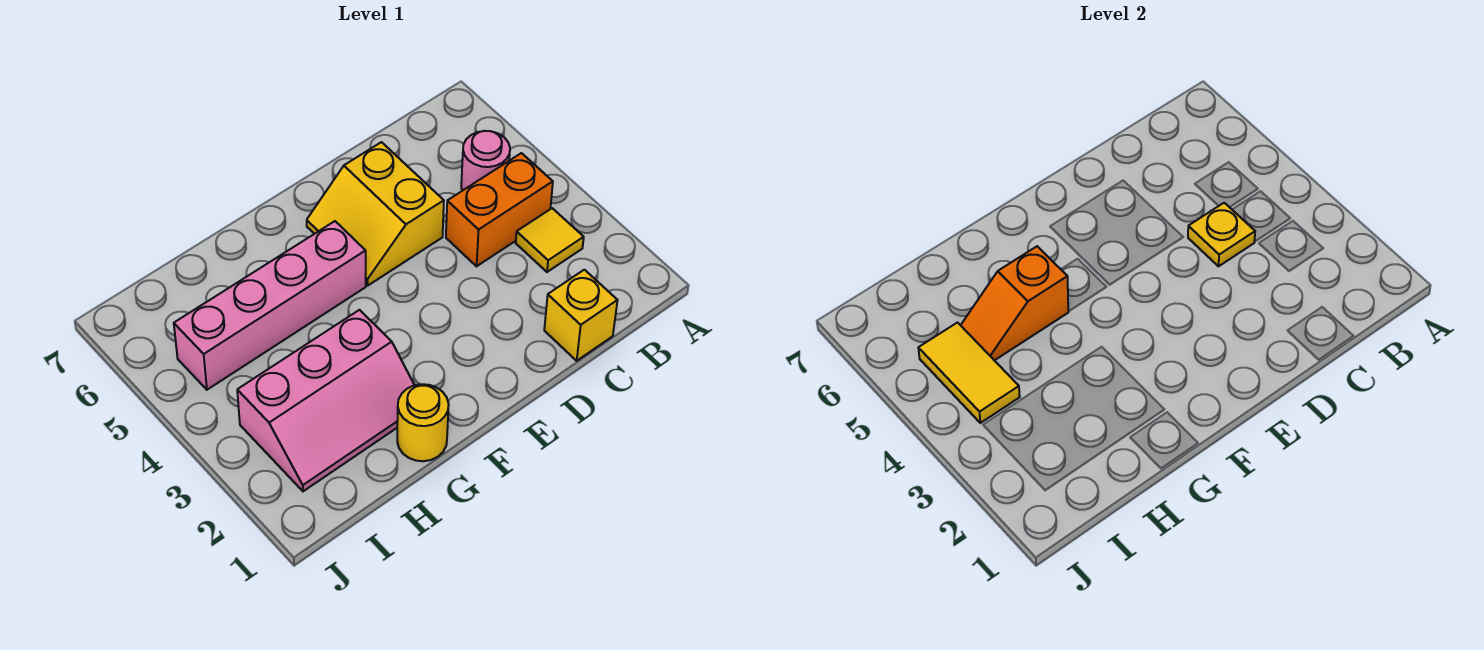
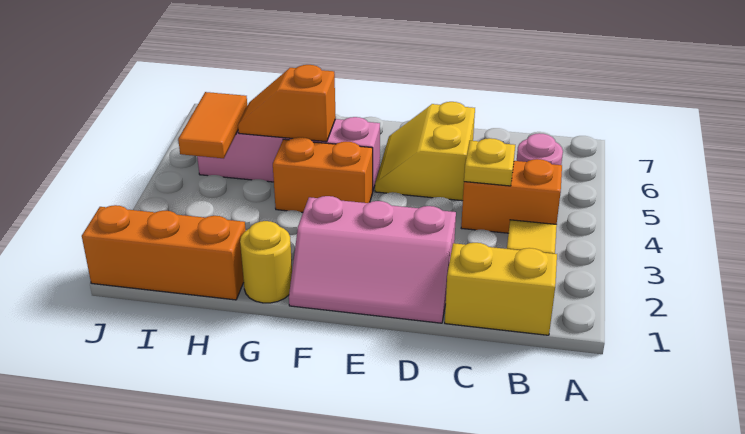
yellow brick C1 level 1 -> yellow brick B1:C1 level 1
none -> orange brick F4:G4 level 1
pink slope G2:I3 level 1 top 3 -> pink slope D1:F2 level 1 top 2
none -> orange brick H1:J1 level 1
yellow tile I4:I5 level 2 -> orange tile I4:I5 level 2

